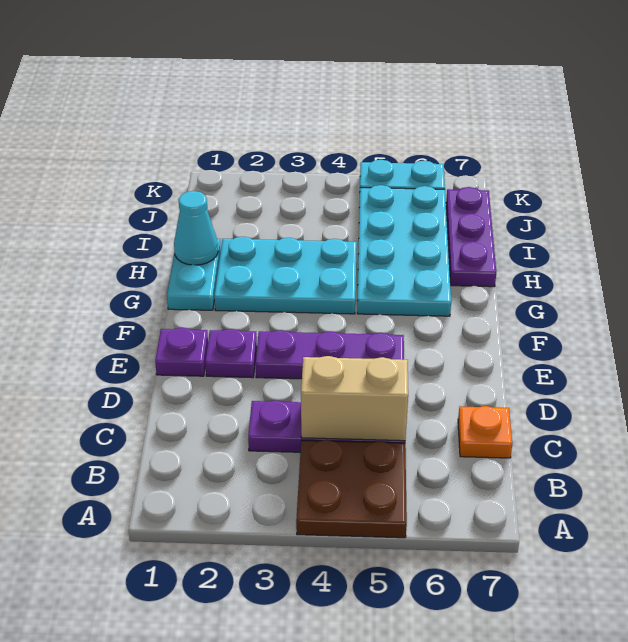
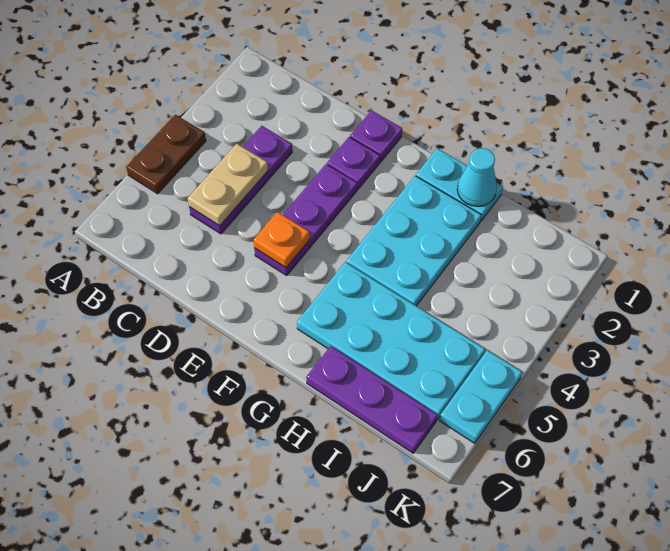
brown plate A4:B5 level 1 -> brown plate A4:A5 level 1
tan brick C4:C5 level 2 -> tan plate C4:C5 level 2
orange plate C7 level 1 -> orange plate E5 level 2

